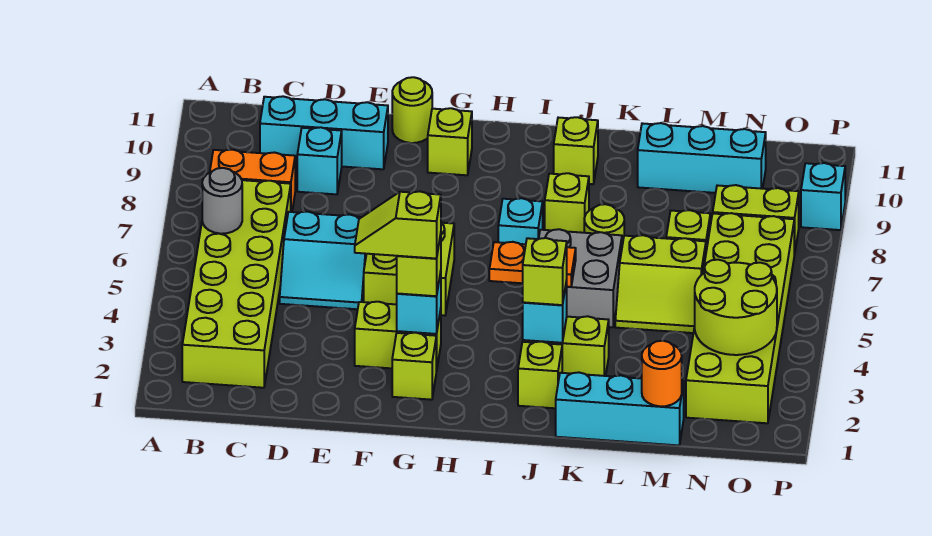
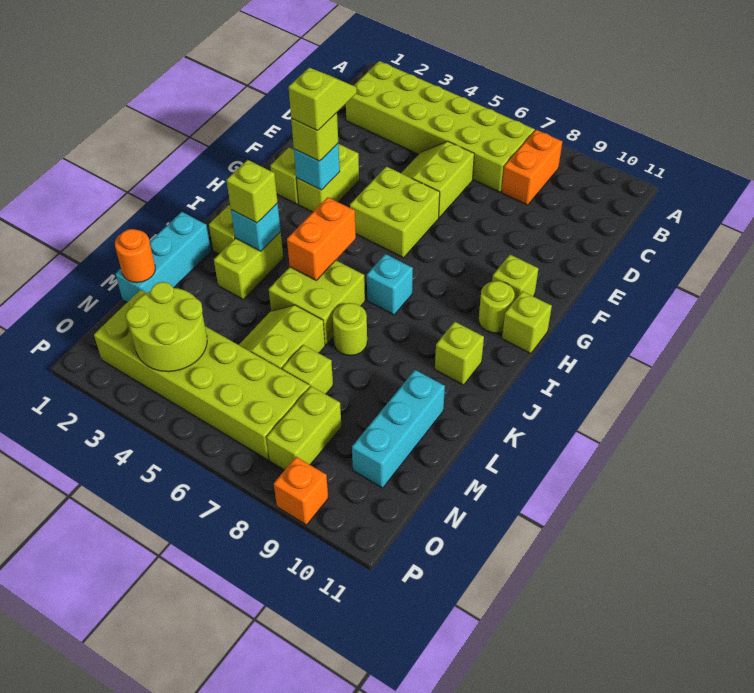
grey round brick B6 level 2 -> none
cyan brick C10:E10 level 1 -> none
cyan slope D5:E6 level 1 top 6 -> lime slope D5:E6 level 1 top 6
cyan brick D9 level 1 -> none
lime round brick F11 level 1 -> lime round brick H10 level 1
orange plate I5:J5 level 2 -> orange brick I5:J5 level 2
grey brick J5:K6 level 1 -> lime brick J5:K6 level 1
lime brick J8 level 1 -> lime brick H11 level 1
cyan brick P9 level 1 -> orange brick P9 level 1

